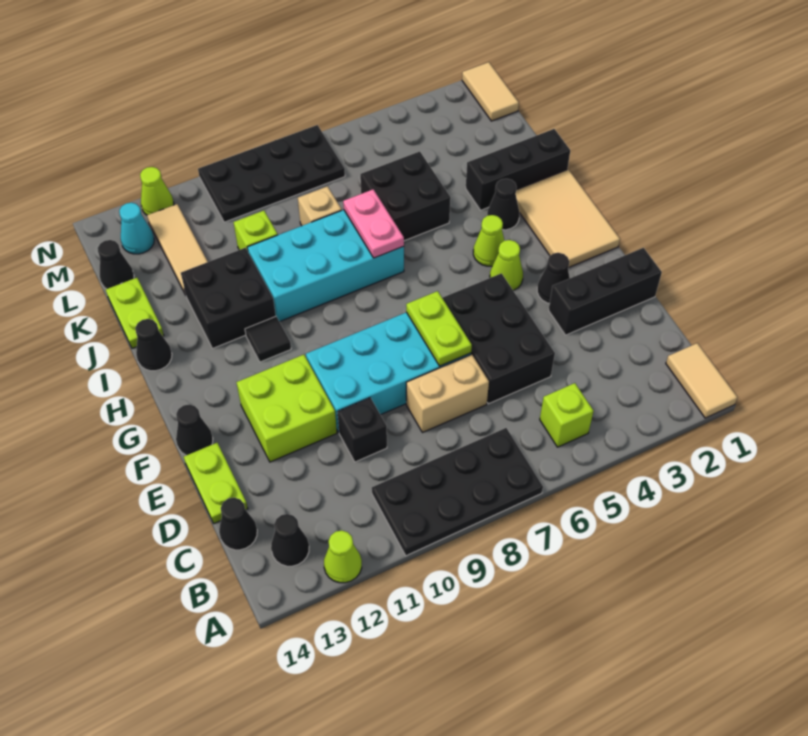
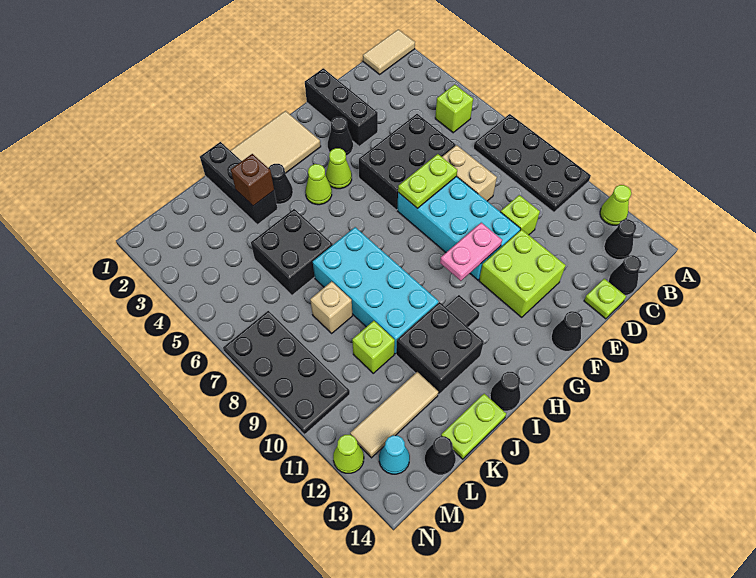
black brick D10 level 1 -> lime brick D10 level 1
lime plate D14:E14 level 1 -> lime plate D14 level 1
pink plate I7:J7 level 2 -> pink plate F10:G10 level 2
none -> brown brick J3 level 2
tan tile M1:N1 level 1 -> none

